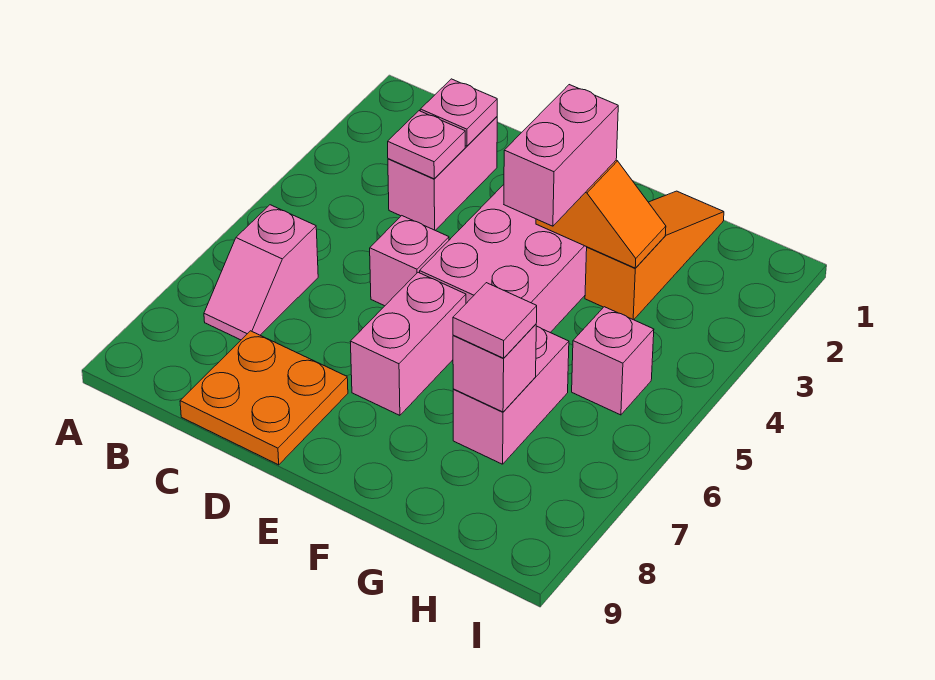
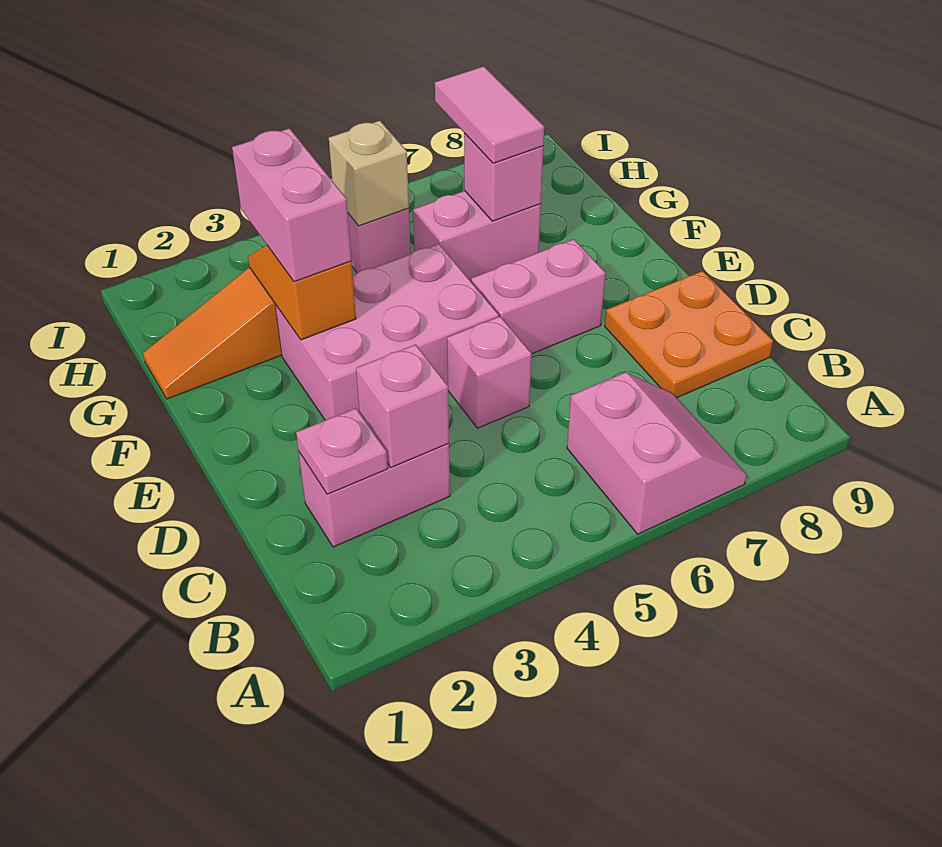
pink slope B6:B7 level 1 top 6 -> pink slope A6:B7 level 1 top 6
pink plate C3 level 2 -> pink brick C3 level 2
pink brick F3:F4 level 3 -> pink brick F3:G3 level 3
pink tile G7 level 3 -> pink tile G7:H7 level 3
none -> tan brick H5 level 2

